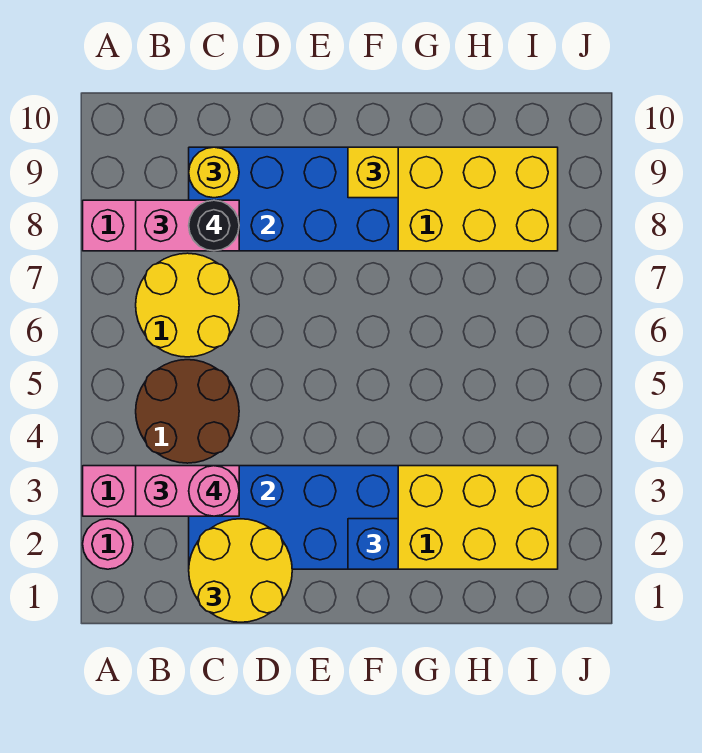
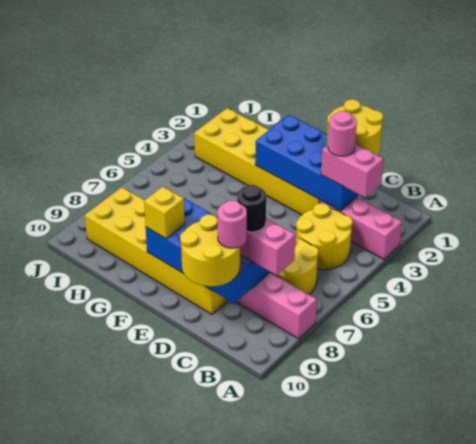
pink round brick A2 level 1 -> pink round brick C9 level 4
brown round brick B4:C5 level 1 -> yellow round brick B4:C5 level 1
yellow round brick C9 level 3 -> yellow round brick C9:D10 level 3
blue brick F2 level 3 -> none

